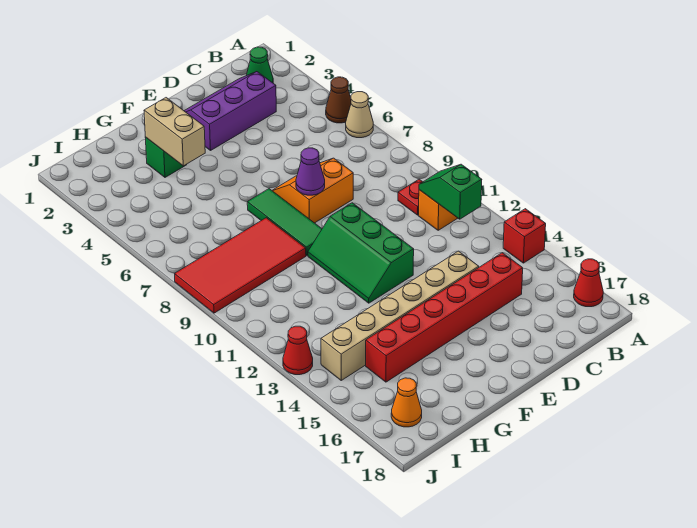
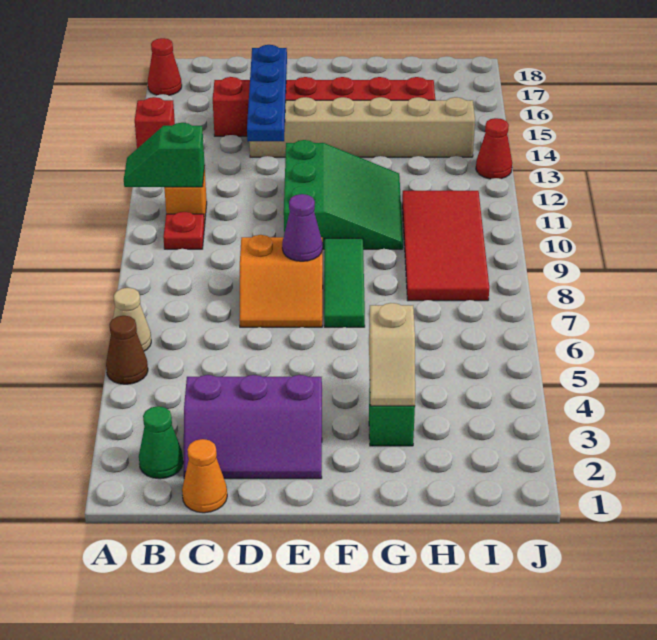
green slope B11:B12 level 2 top 12 -> green slope A11:B11 level 2 top B
none -> blue plate D13:D16 level 2
green slope E10:F12 level 1 top E -> green slope E10:G12 level 1 top E
tan brick G3:G4 level 2 -> tan slope G3:G4 level 2 top 4
red tile G8:J9 level 1 -> red tile H8:I11 level 1
orange cone I17 level 1 -> orange cone C1 level 1

